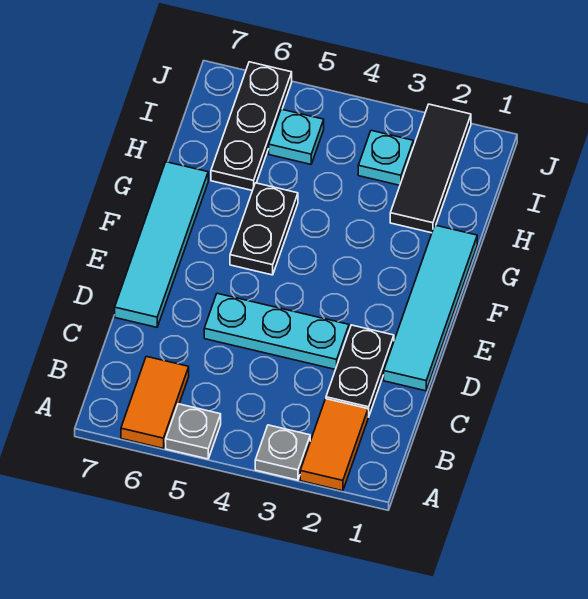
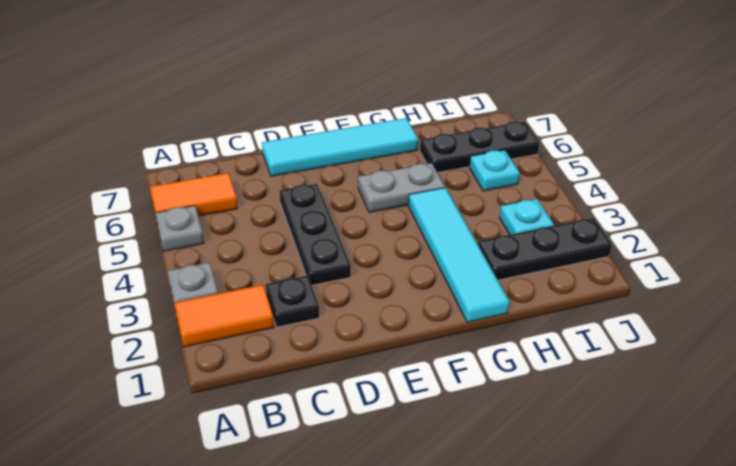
black plate C2:D2 level 1 -> black plate C2 level 1
cyan tile D1:G1 level 1 -> cyan tile G1:G4 level 1
cyan plate D3:D5 level 1 -> black plate D3:D5 level 1
black plate F5:G5 level 1 -> grey plate F5:G5 level 1
black tile H2:J2 level 1 -> black plate H2:J2 level 1

